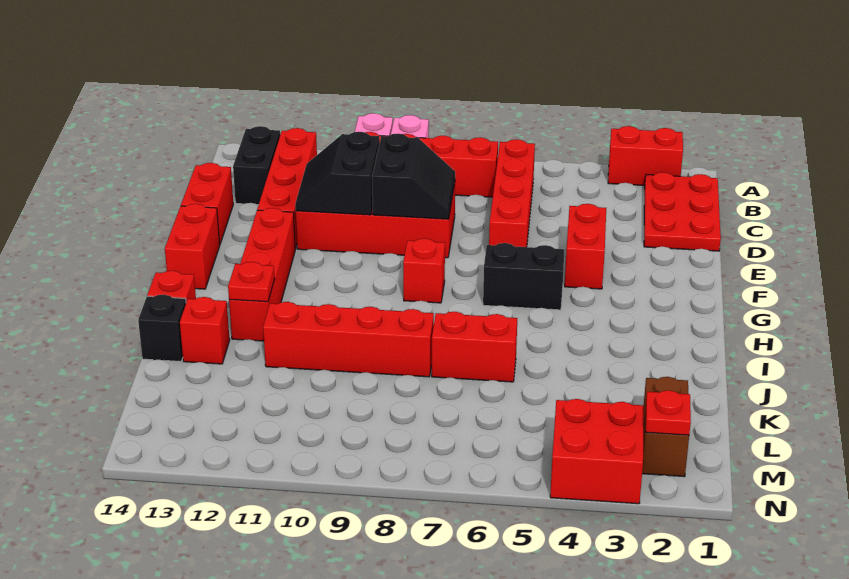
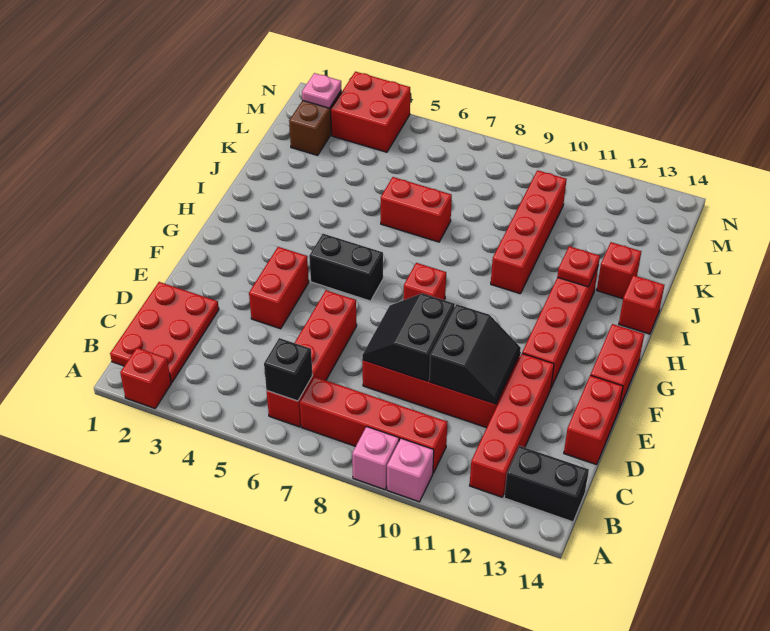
red brick A2:A3 level 1 -> red brick A2 level 1
black brick B13:C13 level 1 -> black brick B13:B14 level 1
red brick J8:J11 level 1 -> red brick I10:L10 level 1
black brick J14 level 1 -> black brick B6 level 2
red plate M2 level 2 -> pink plate M2 level 2

